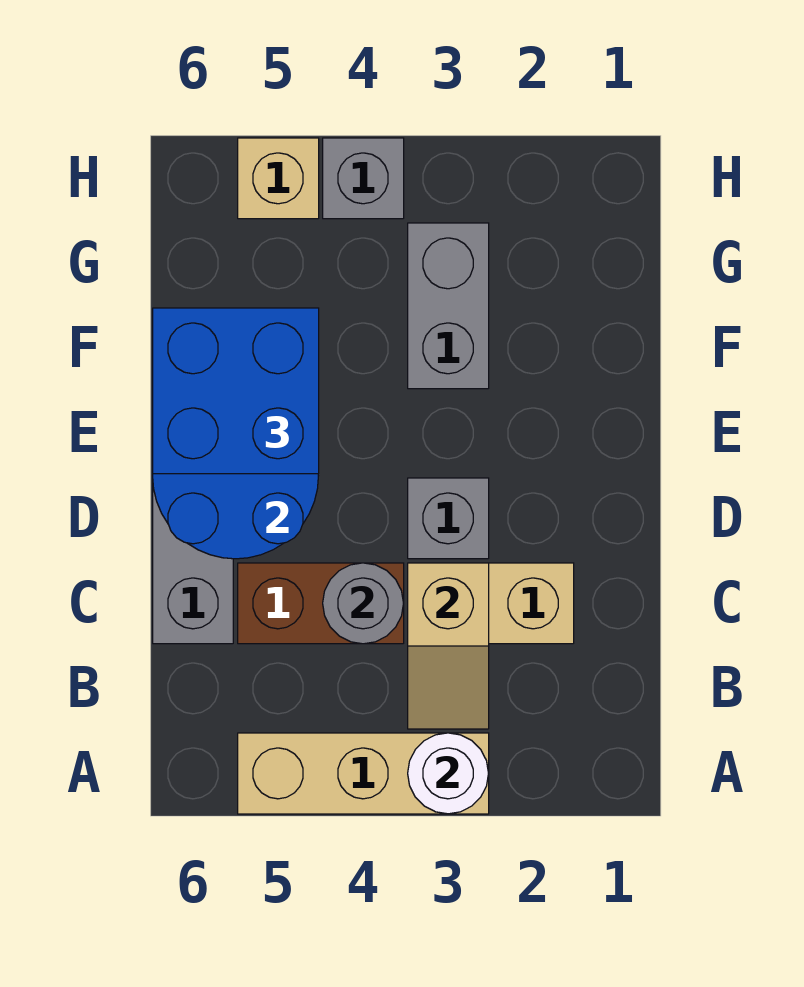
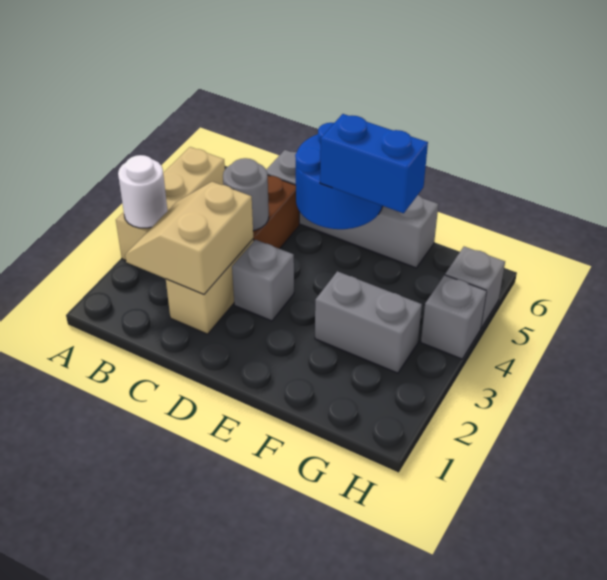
tan slope B3:C3 level 2 top C -> tan slope B2:C3 level 2 top C
blue brick E5:F6 level 3 -> blue brick E5:F5 level 3
tan brick H5 level 1 -> grey brick H5 level 1

